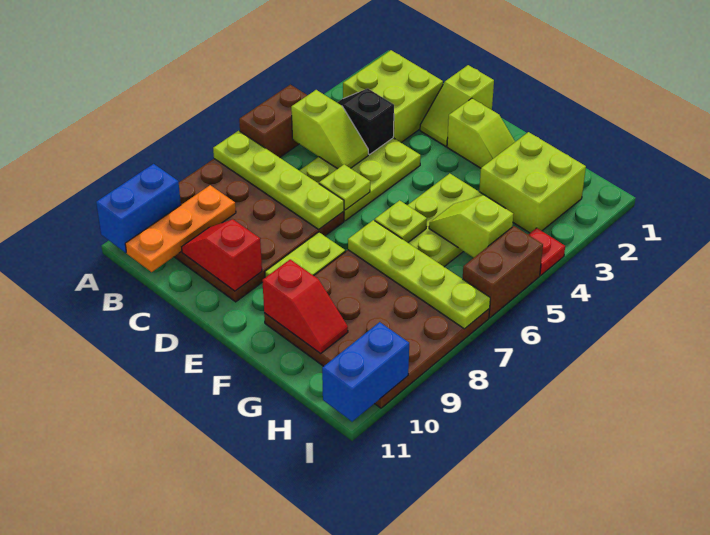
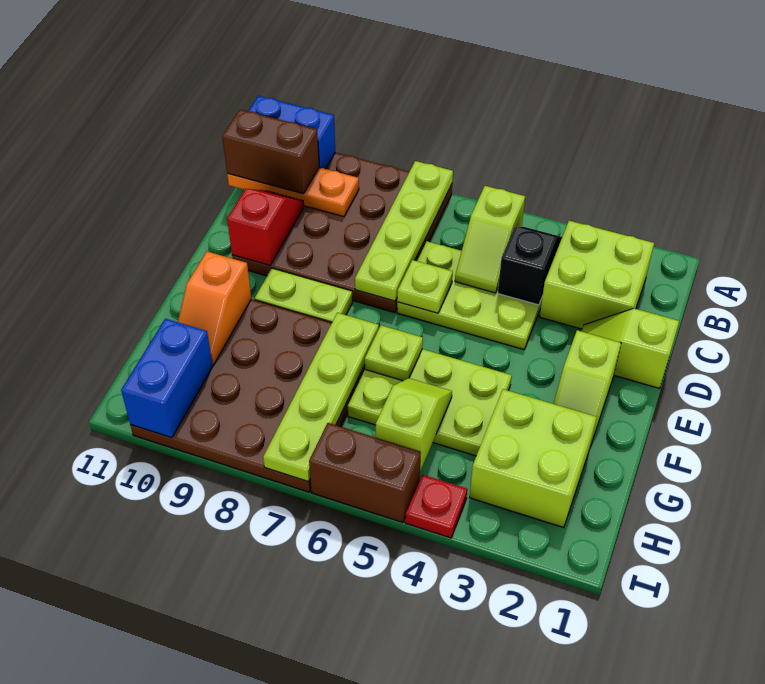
brown brick A5:A6 level 1 -> brown brick B10:B11 level 3
red slope F10:G10 level 2 top F -> orange slope F10:G10 level 2 top F
blue brick I10:I11 level 2 -> blue brick H10:I10 level 2

